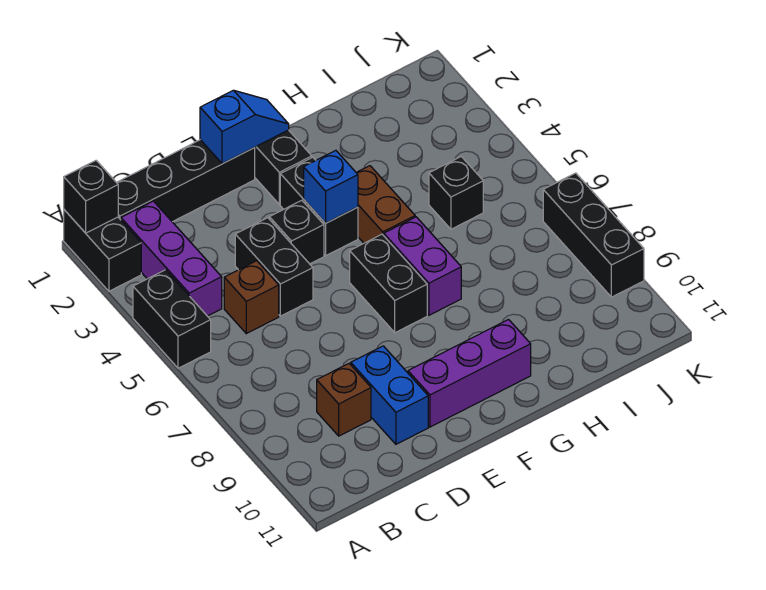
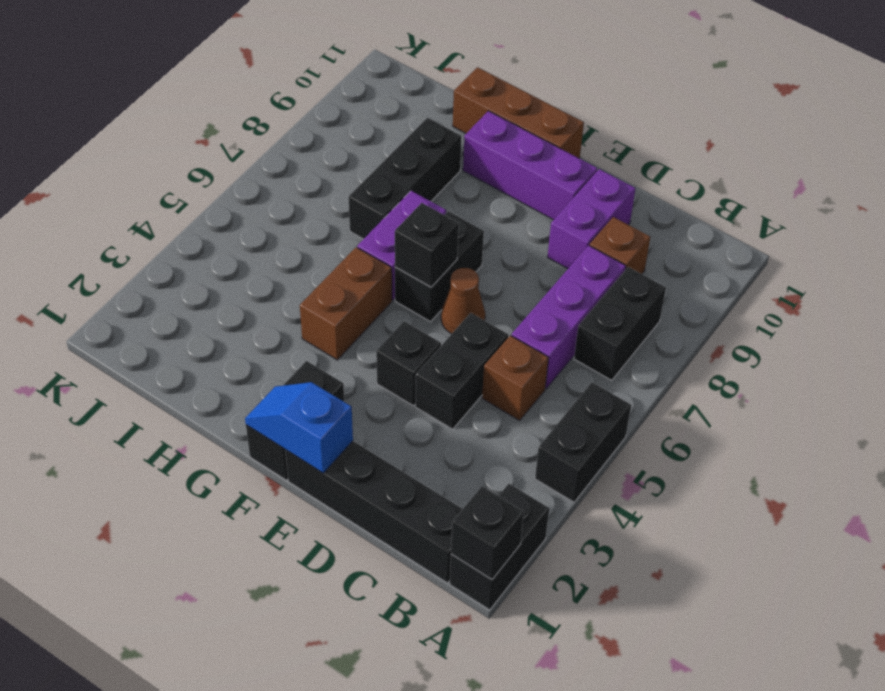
purple brick B2:B4 level 1 -> purple brick C6:C8 level 1
blue brick D9:D10 level 1 -> purple brick D9:D10 level 1
none -> brown cone E6 level 1
black brick F3:F4 level 1 -> black brick B7:B8 level 1
blue brick F4 level 2 -> none
none -> brown brick F11:H11 level 1
black brick I5 level 1 -> black brick F6 level 2
black brick K7:K9 level 1 -> black brick H7:H9 level 1

